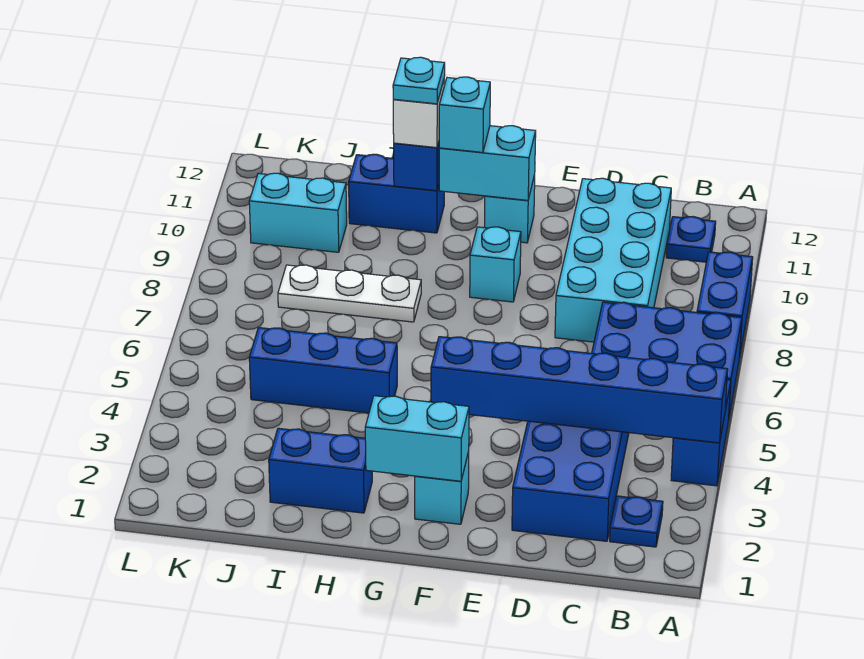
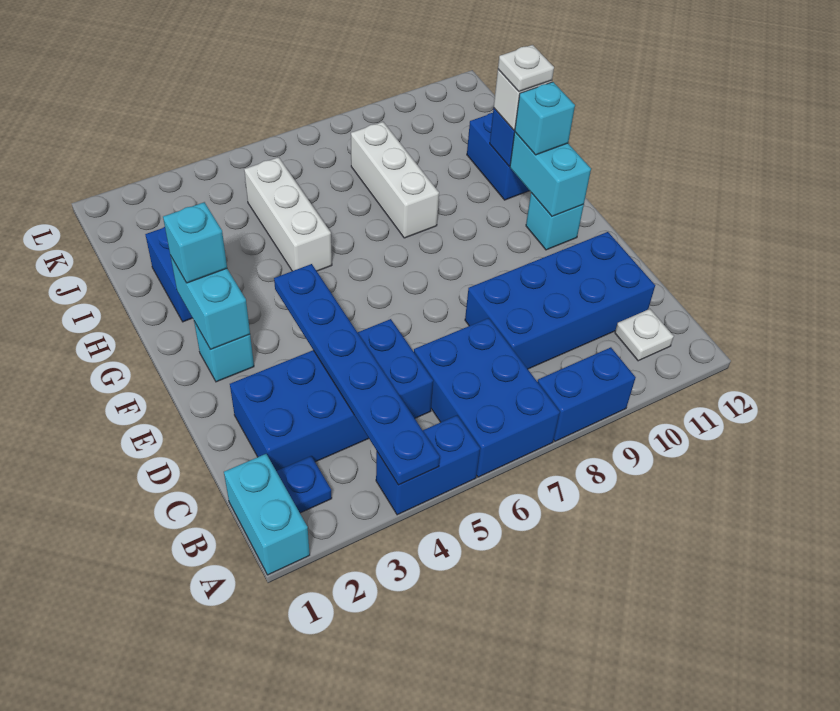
blue brick A4:F4 level 2 -> blue plate A4:F4 level 2
blue plate B11 level 1 -> white plate B11 level 1
cyan brick C8:D11 level 1 -> blue brick C8:D11 level 1
cyan brick F9 level 1 -> cyan brick G2 level 3
blue brick H5:J5 level 1 -> white brick H5:J5 level 1
white plate H8:J8 level 1 -> white brick H8:J8 level 1
cyan plate H11 level 4 -> white plate H11 level 4
cyan brick J10:K10 level 1 -> cyan brick A1:B1 level 1

